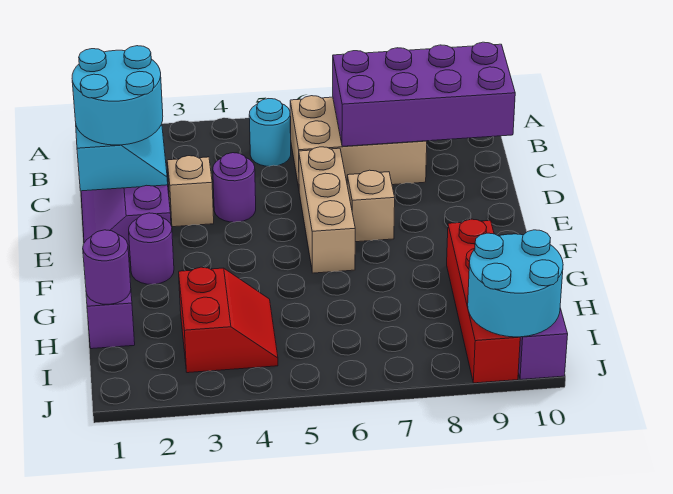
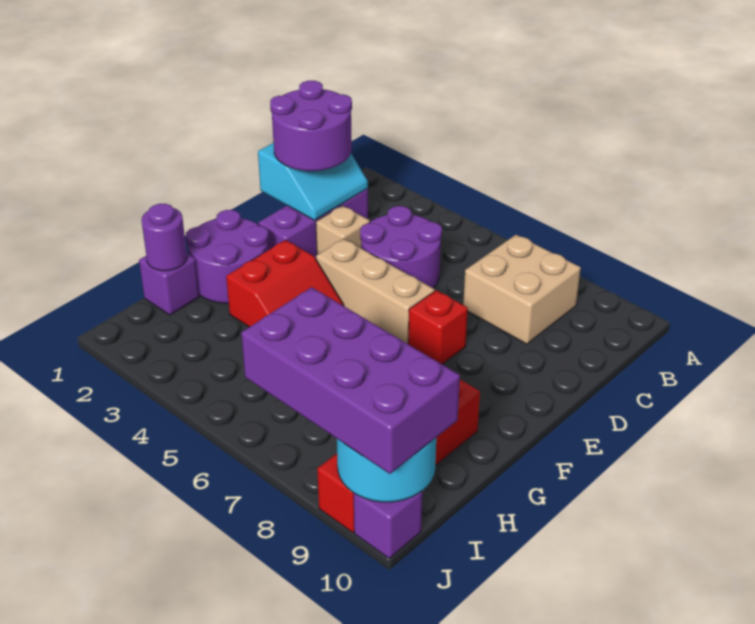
cyan round brick B5 level 1 -> none
tan brick B6:C8 level 1 -> tan brick B7:C8 level 1
purple brick B7:C10 level 2 -> purple brick I7:J10 level 3
cyan round brick C1:D2 level 3 -> purple round brick C1:D2 level 3
purple round brick D4 level 1 -> purple round brick C4:D5 level 1
tan brick D6:F6 level 1 -> tan brick E4:E6 level 1
tan brick E7 level 1 -> red brick E7 level 1
purple round brick F2 level 1 -> purple round brick F1:G2 level 1
red slope H3:I4 level 1 top 3 -> red slope F3:G4 level 1 top 3

